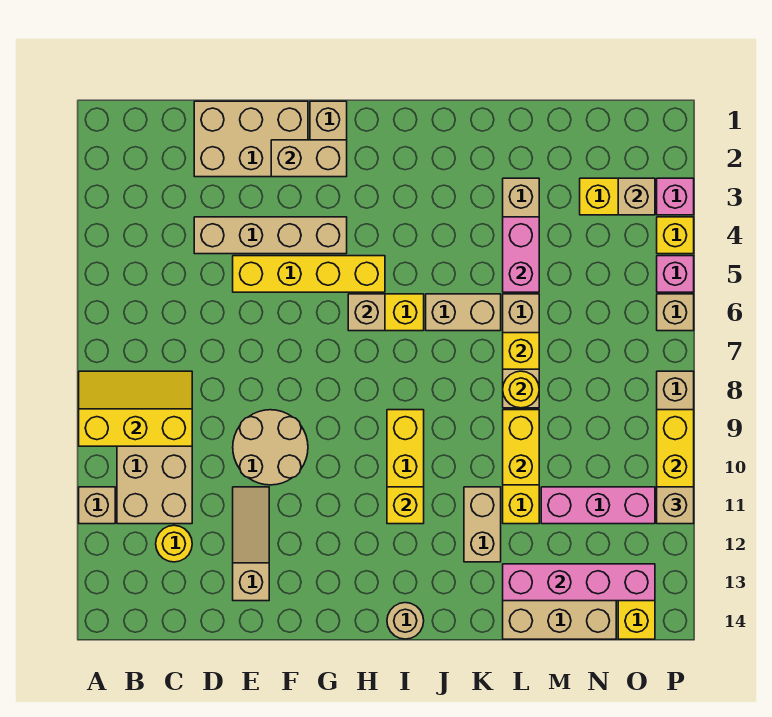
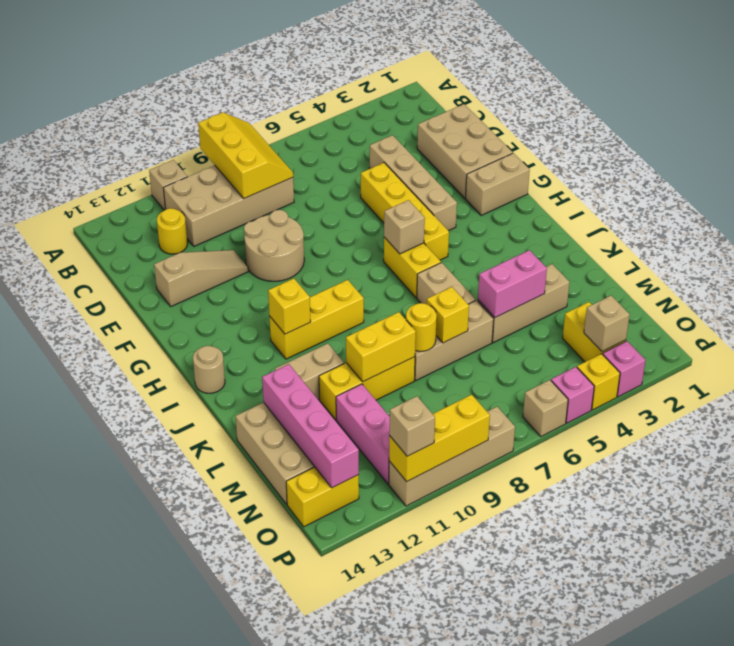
tan brick F2:G2 level 2 -> none

